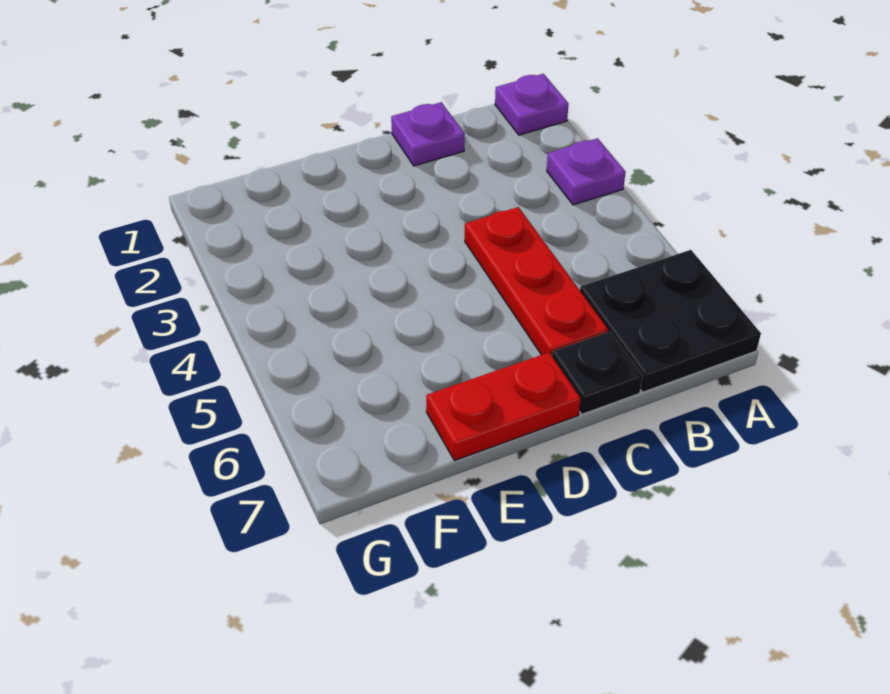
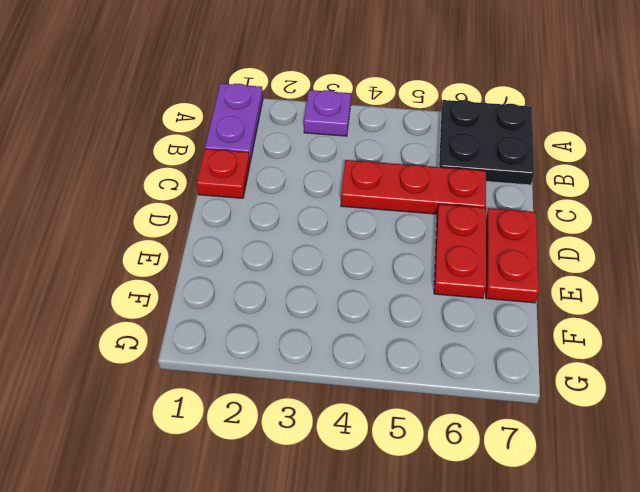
purple plate A1 level 1 -> purple plate A1:B1 level 1
purple plate C1 level 1 -> red plate C1 level 1
black plate C7 level 1 -> none
none -> red plate D6:E6 level 1

